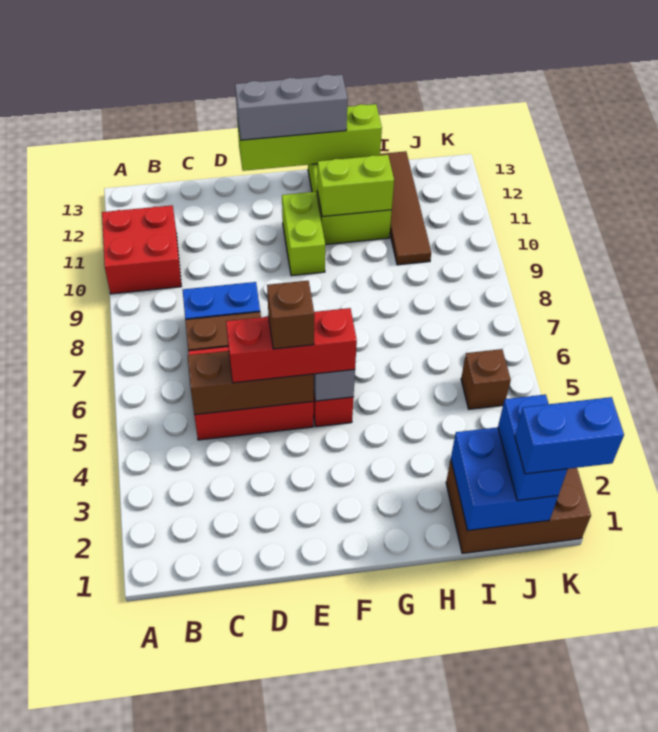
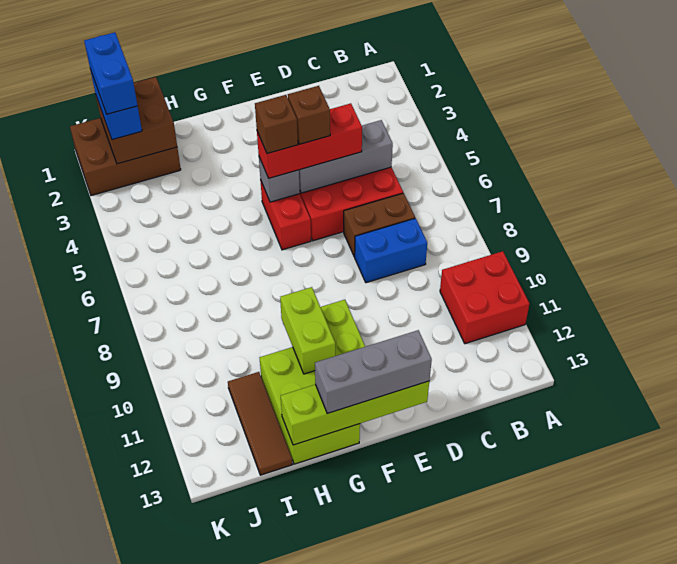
brown brick C5:E5 level 2 -> grey brick C5:E5 level 2
lime brick G11:H11 level 2 -> lime brick G10:G11 level 2
blue brick I1:J2 level 2 -> brown brick I1:J2 level 2
brown tile I10:I13 level 1 -> brown tile I11:I13 level 1
blue brick J1:K1 level 4 -> blue brick J1:J2 level 4
brown brick J5 level 1 -> brown brick F5 level 4

